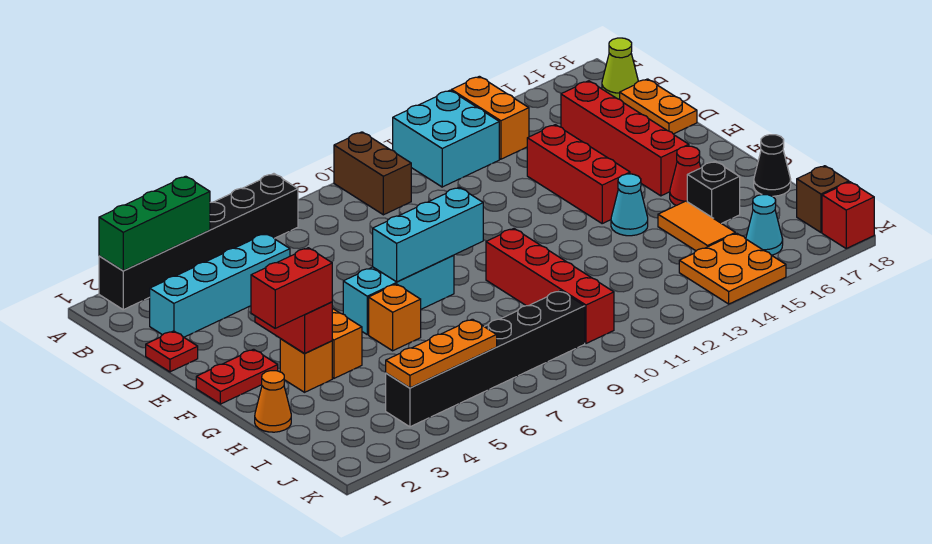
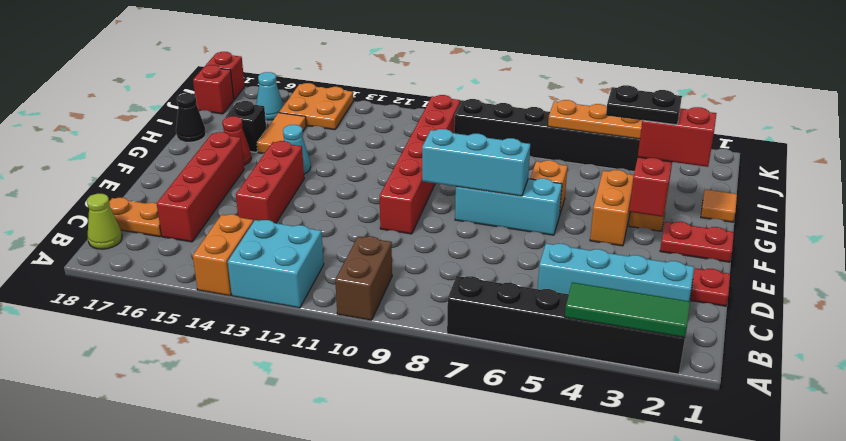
green brick A2:A4 level 2 -> green tile A2:A4 level 2
orange plate C18:D18 level 1 -> orange plate C17:C18 level 1
none -> black plate G3:G4 level 4
red brick G10:J10 level 1 -> red brick E10:J10 level 1
orange cone H1 level 1 -> orange tile H1 level 1
brown brick J18 level 1 -> red brick J18 level 1

